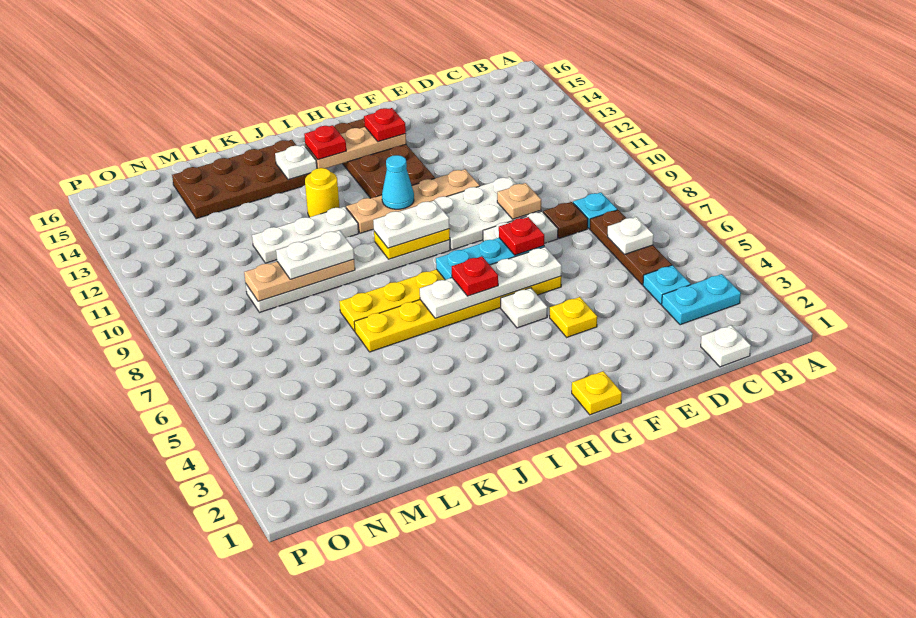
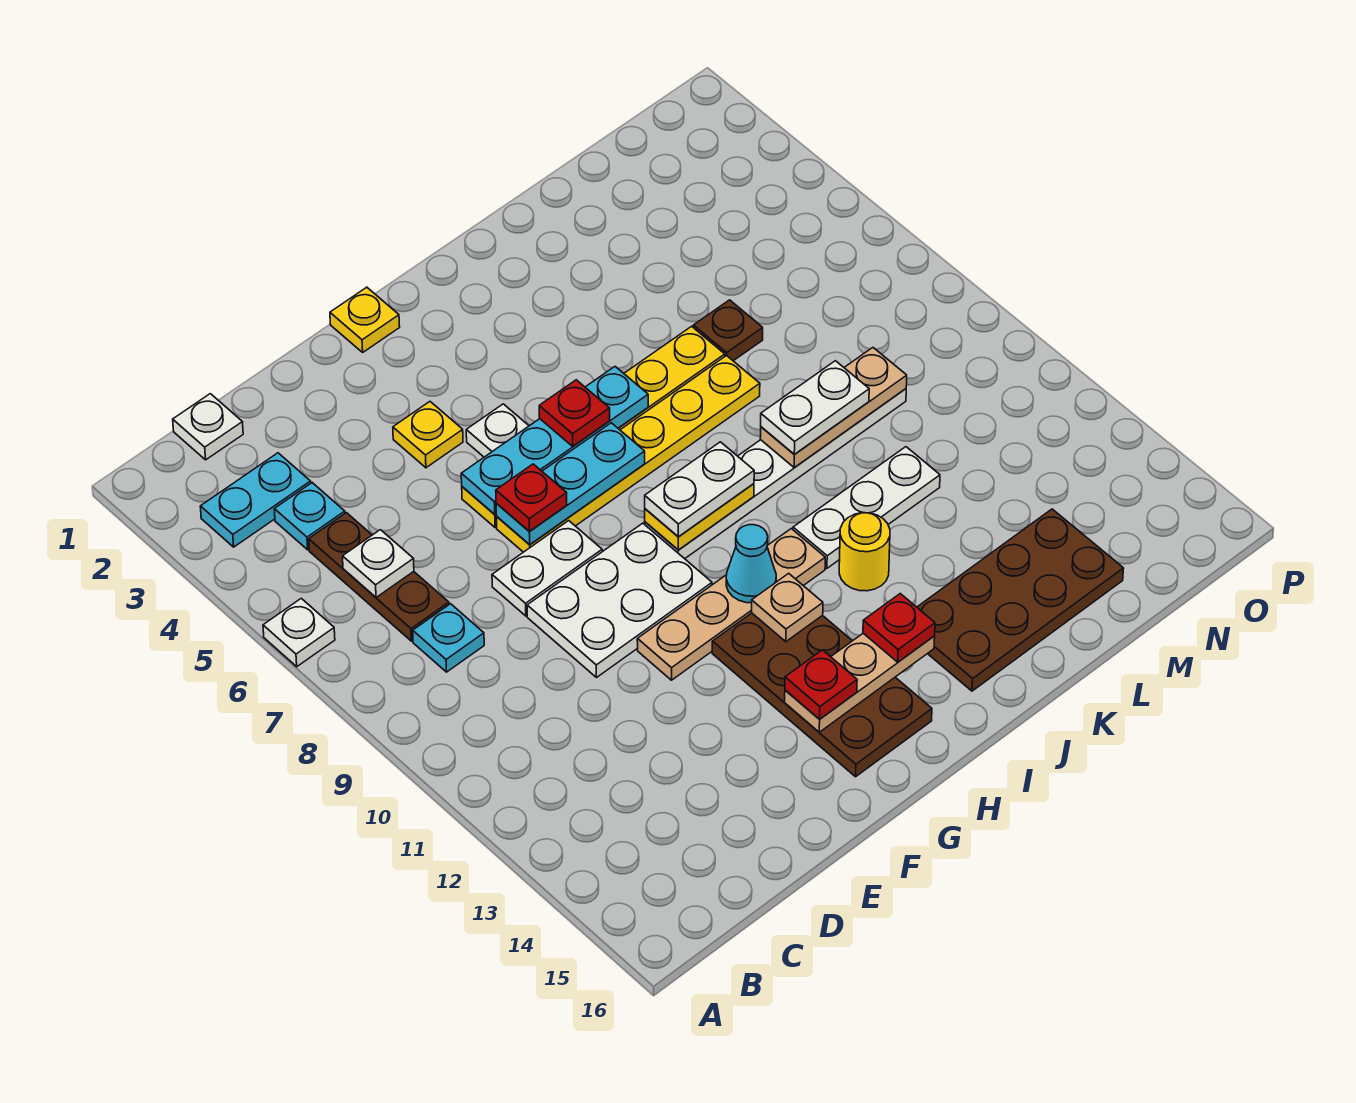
brown plate D8 level 1 -> brown plate L6 level 1
tan plate E9 level 2 -> tan plate H12 level 2
white plate F6:I6 level 2 -> cyan plate F6:I6 level 2
white plate J14 level 2 -> white plate A6 level 1

